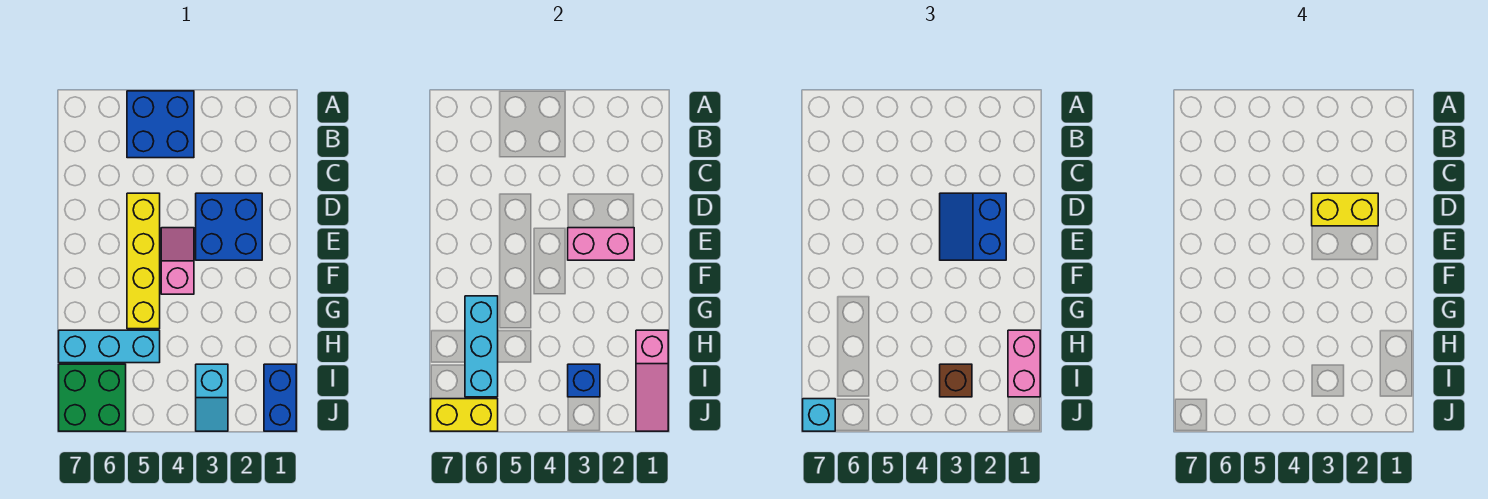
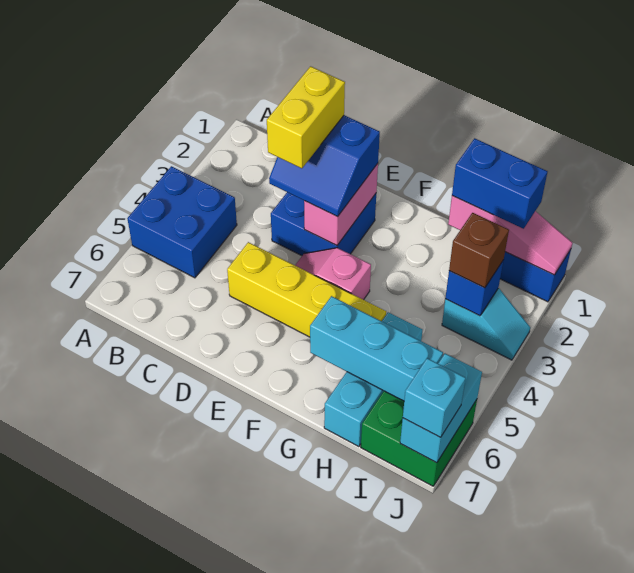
pink brick H1:I1 level 3 -> blue brick H1:I1 level 3
yellow brick J6:J7 level 2 -> cyan brick J6:J7 level 2

